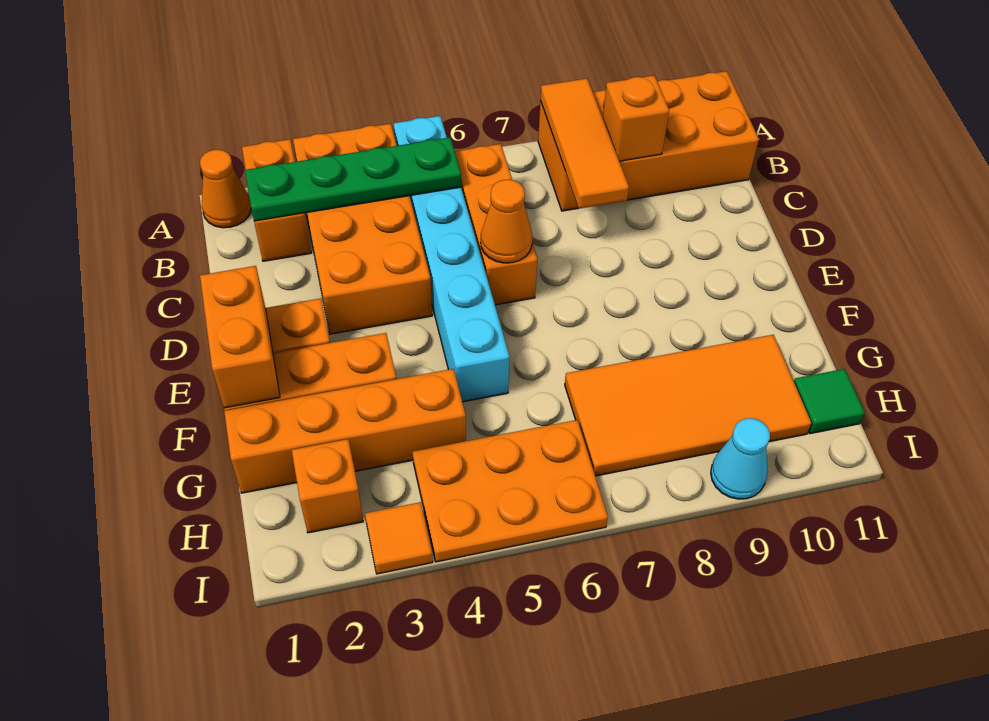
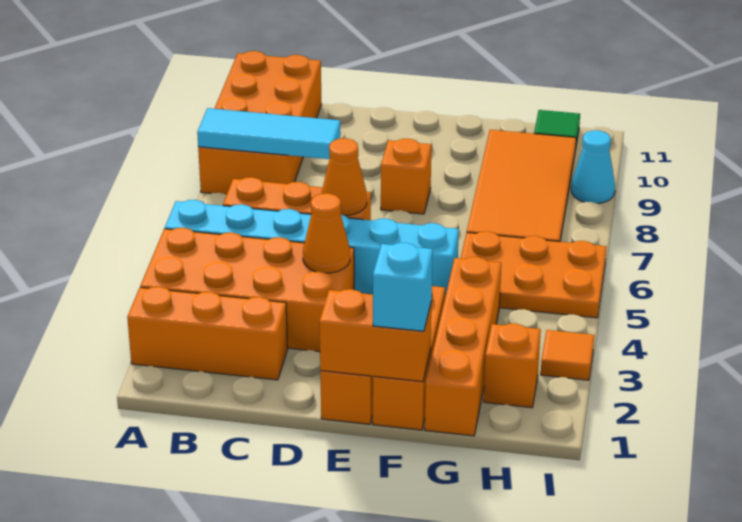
orange cone A1 level 1 -> orange cone D4 level 2
orange brick A2:B2 level 1 -> orange brick A2:C2 level 1
orange tile A8:C8 level 2 -> cyan tile A8:C8 level 2
green plate B2:B5 level 2 -> none
orange brick B9 level 2 -> orange brick E8 level 1
none -> cyan brick F1 level 3
orange plate H4:I6 level 1 -> orange plate G5:I6 level 1

